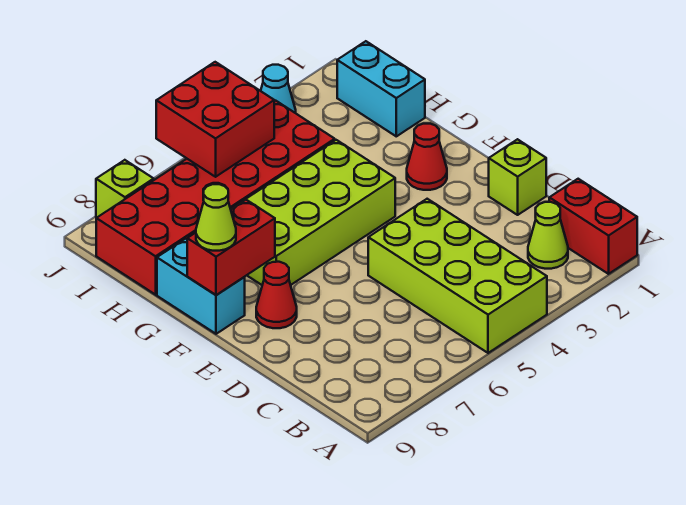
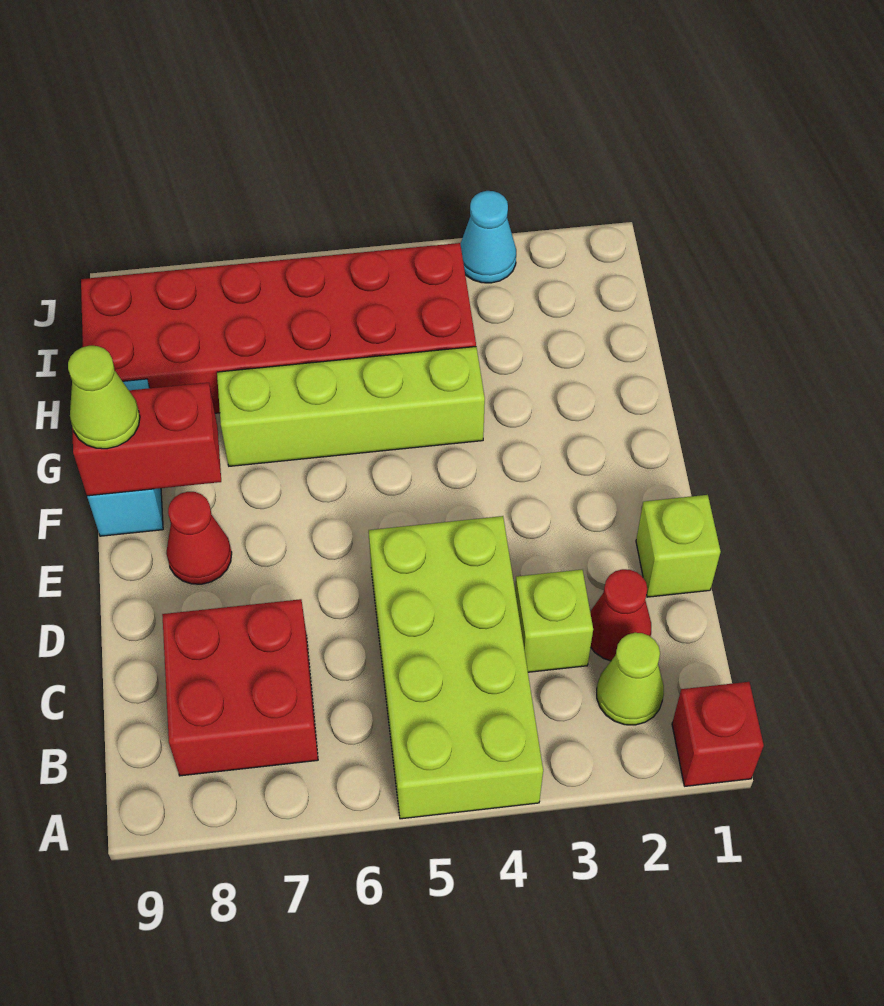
red brick A1:B1 level 1 -> red brick A1 level 1
red cone F2 level 1 -> red cone C2 level 1
lime brick F4:G7 level 1 -> lime brick G4:G7 level 1
cyan brick H1:I1 level 1 -> none
red brick I5:J6 level 2 -> red brick B7:C8 level 1
lime brick J8 level 1 -> lime brick C3 level 1

